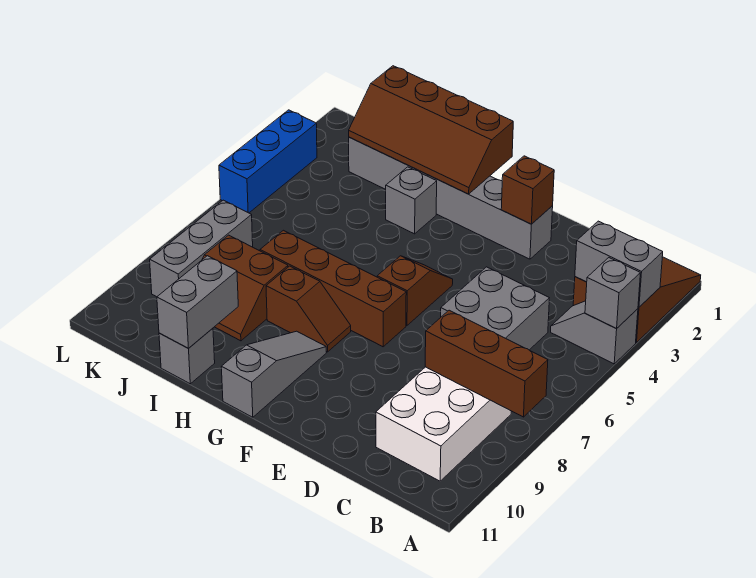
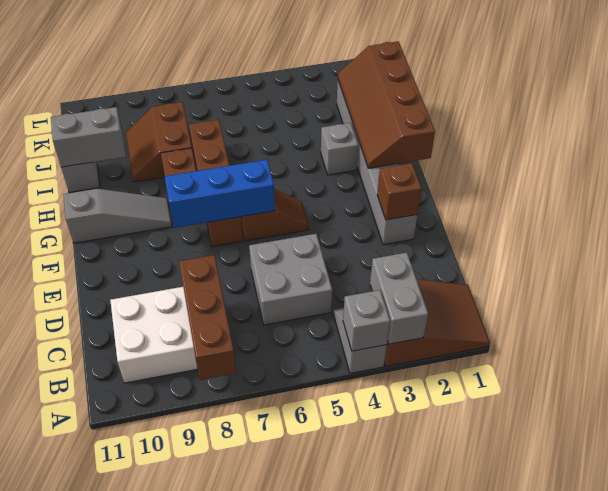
grey brick K7:K9 level 1 -> none
blue brick L3:L5 level 1 -> blue brick F6:F8 level 2

